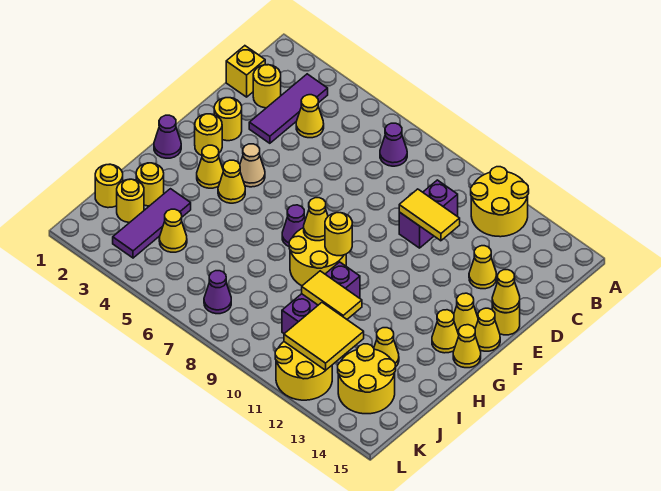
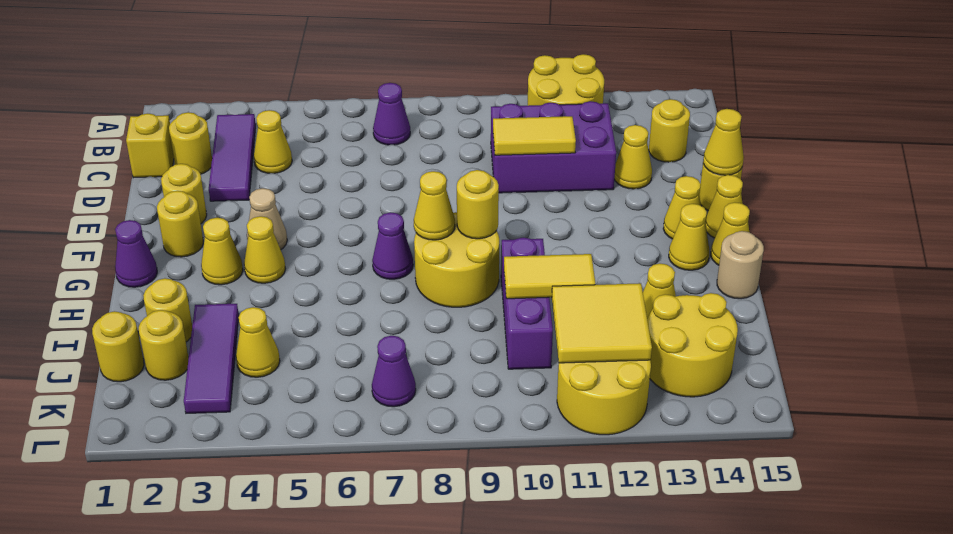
purple brick C10:D10 level 1 -> purple brick C10:D12 level 1
none -> yellow round brick C14 level 1
none -> tan round brick H15 level 1

